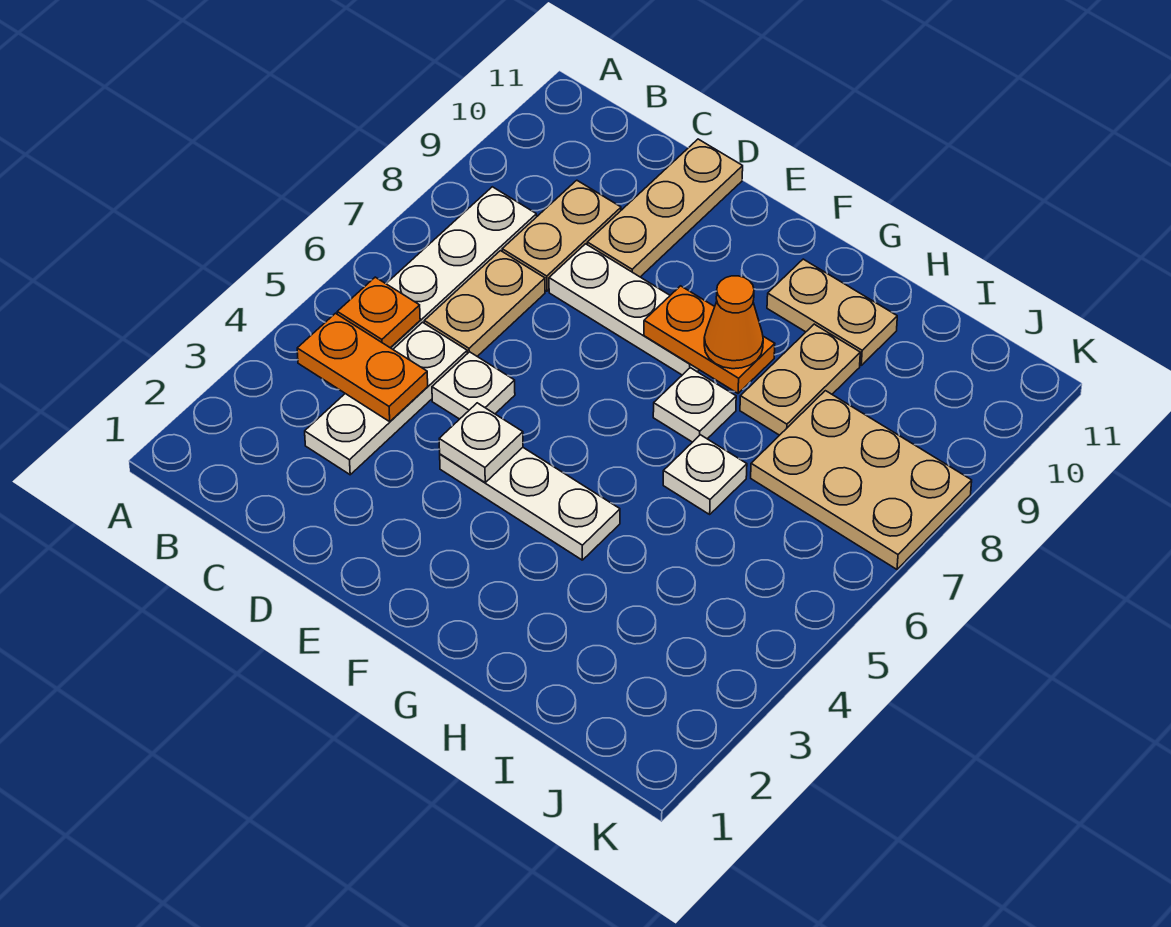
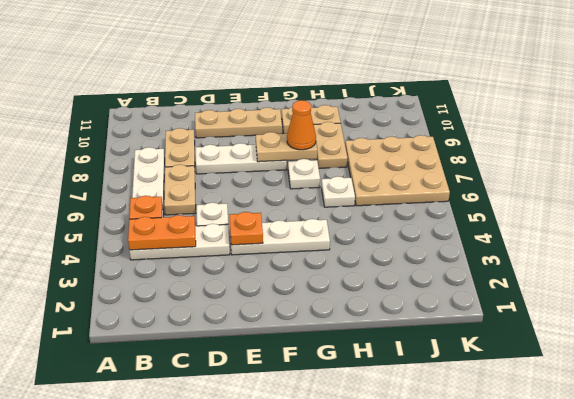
white plate C3:C5 level 1 -> white plate B4:D4 level 1
tan plate D9:D11 level 1 -> tan plate D10:F10 level 1
white plate E4 level 2 -> orange plate E4 level 2
orange plate F8:G8 level 2 -> tan plate F8:G8 level 2
tan plate I7:K8 level 1 -> tan plate I6:K8 level 1

